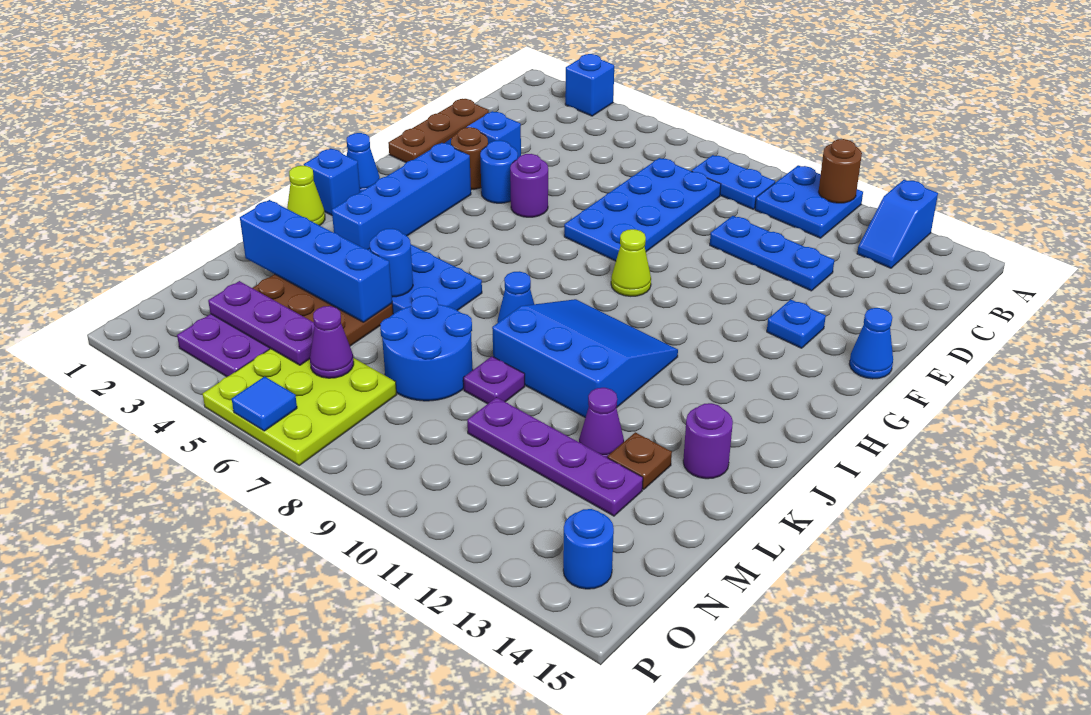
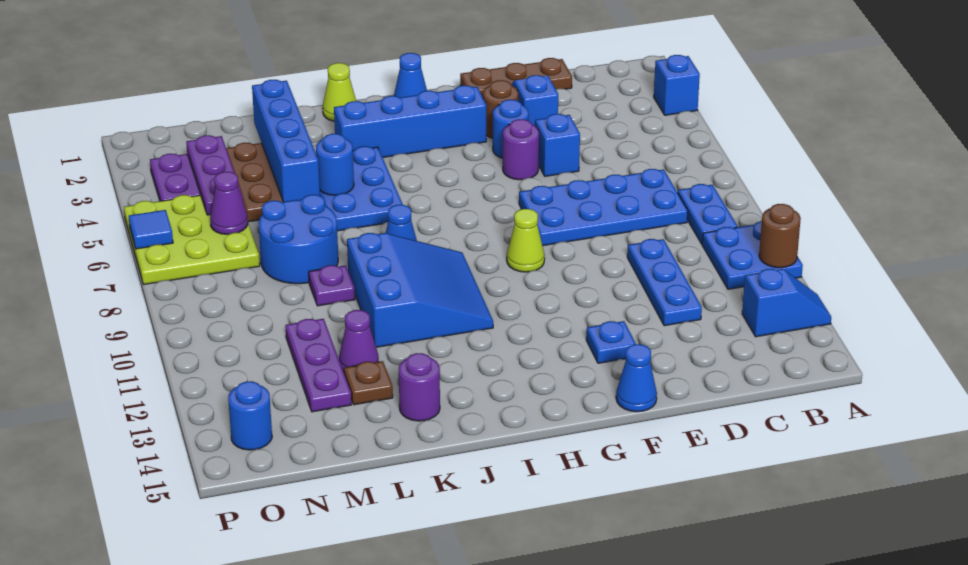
blue slope A13:B13 level 1 top A -> blue slope A13:B13 level 1 top B
blue brick I1 level 1 -> blue brick E5 level 1
purple plate M10:M13 level 1 -> purple plate M11:M13 level 1

